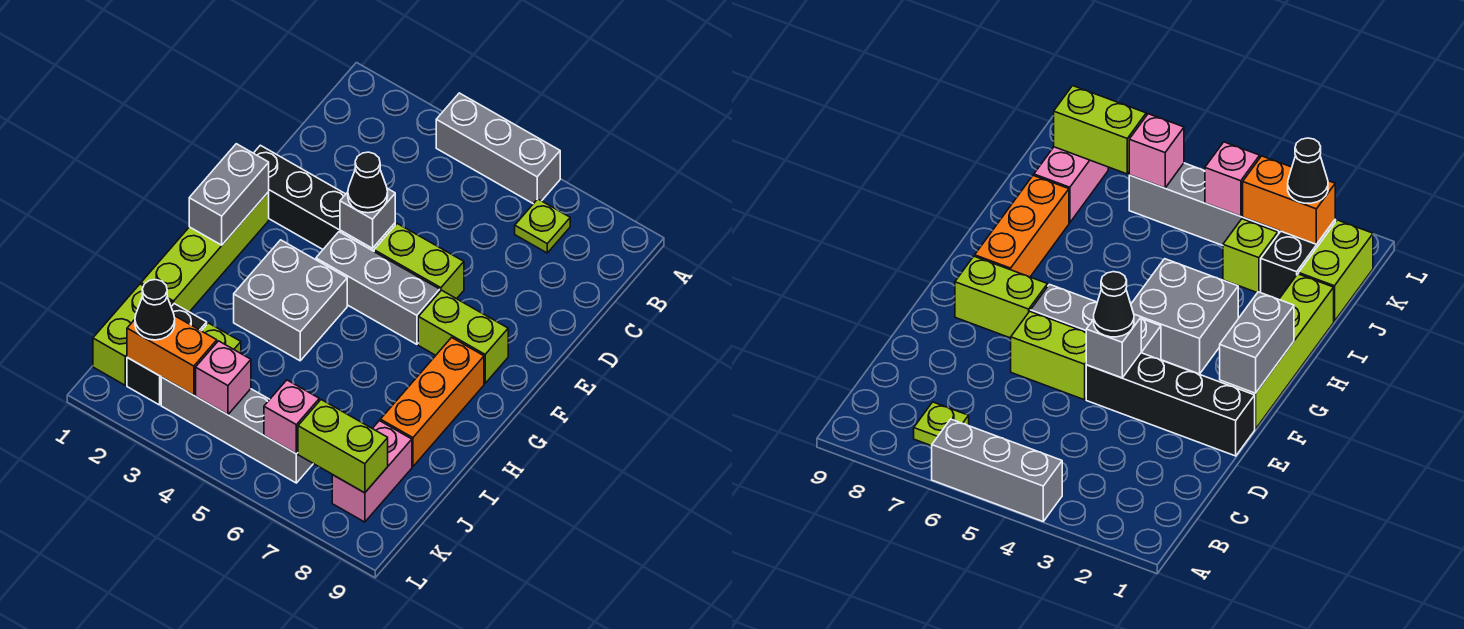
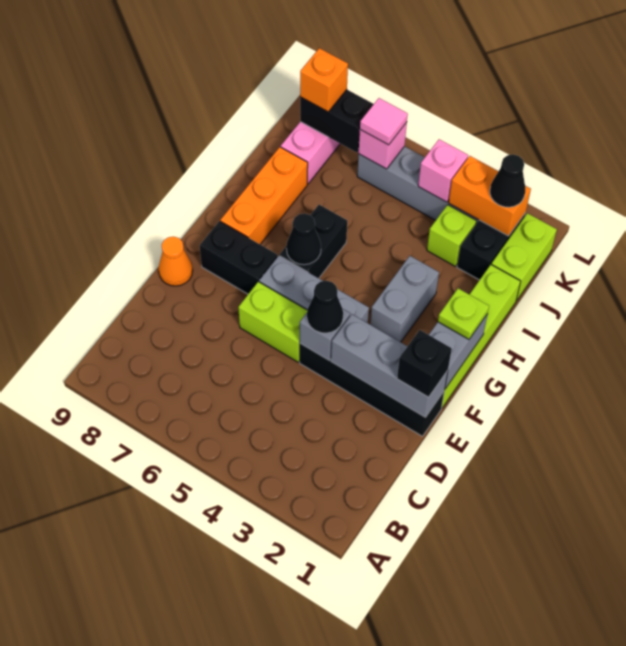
grey brick A4:A6 level 1 -> grey brick E1:E3 level 2
lime plate B7 level 1 -> lime plate G1 level 3
none -> black brick E1 level 3
none -> orange cone E9 level 1
lime brick F7:F8 level 1 -> black brick F7:F8 level 1
grey brick G3:H4 level 1 -> grey brick G3:H3 level 1
none -> black brick G6:H6 level 1
none -> black cone G6 level 2
none -> pink tile K6 level 3
lime brick K7:K8 level 2 -> black brick K7:K8 level 2
none -> orange brick K8 level 3

